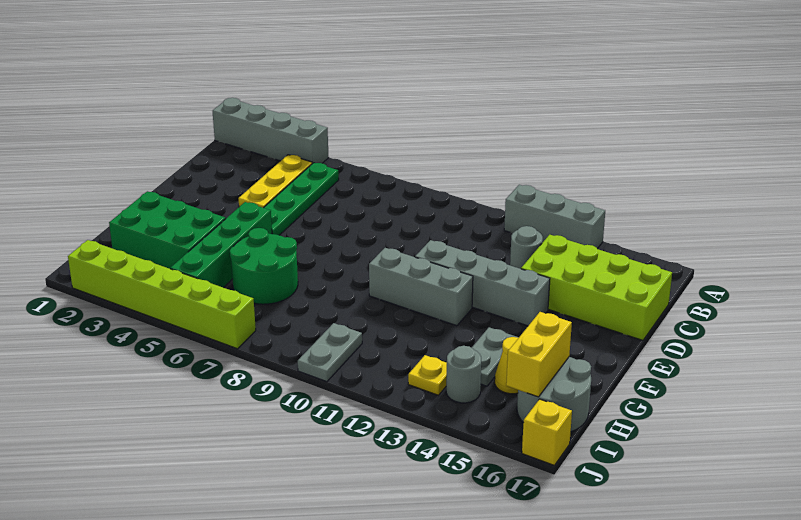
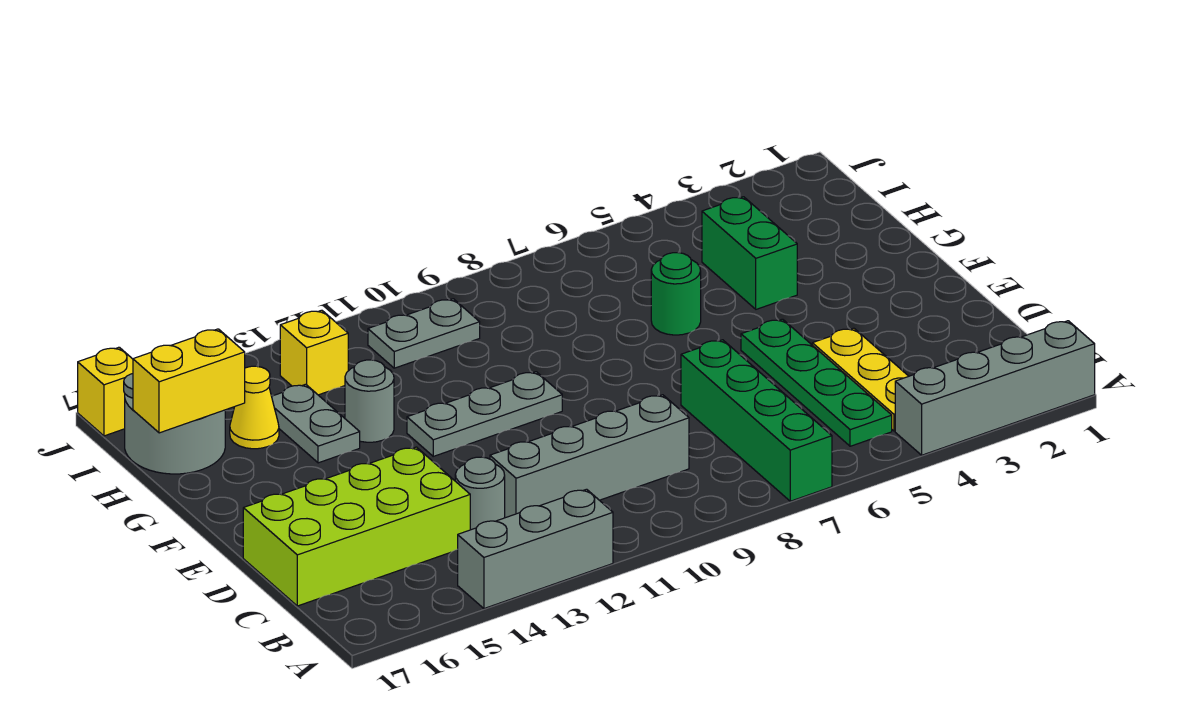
grey brick E11:E14 level 1 -> grey brick C9:C12 level 1
green brick F5:I5 level 1 -> green brick A7:D7 level 1
grey brick F10:F12 level 1 -> grey plate F10:F12 level 1
green brick G2:H4 level 1 -> green brick G4:H4 level 1
green round brick G6:H7 level 1 -> green round brick G6 level 1
yellow brick H16:I16 level 2 -> yellow brick H16:H17 level 2
grey plate I10:J10 level 1 -> grey plate I10:I11 level 1
yellow plate I13 level 1 -> yellow brick I13 level 1
grey round brick I14 level 1 -> grey round brick G13 level 1
lime brick J2:J7 level 1 -> none

